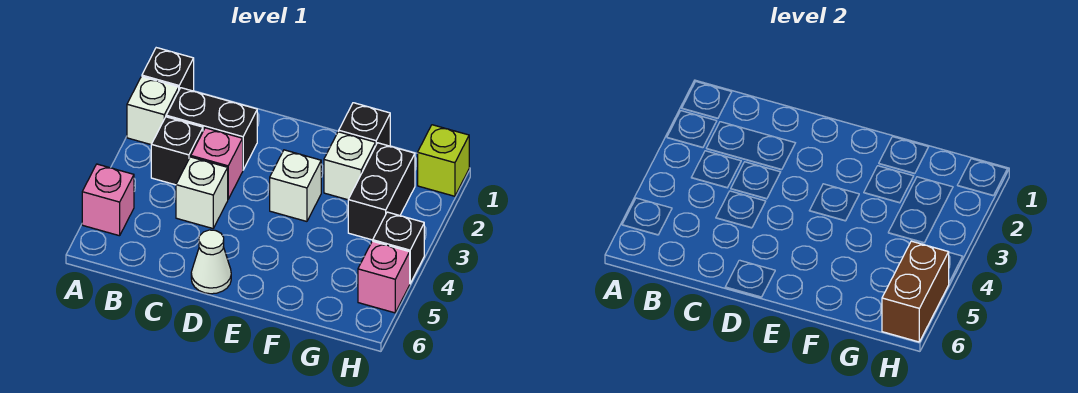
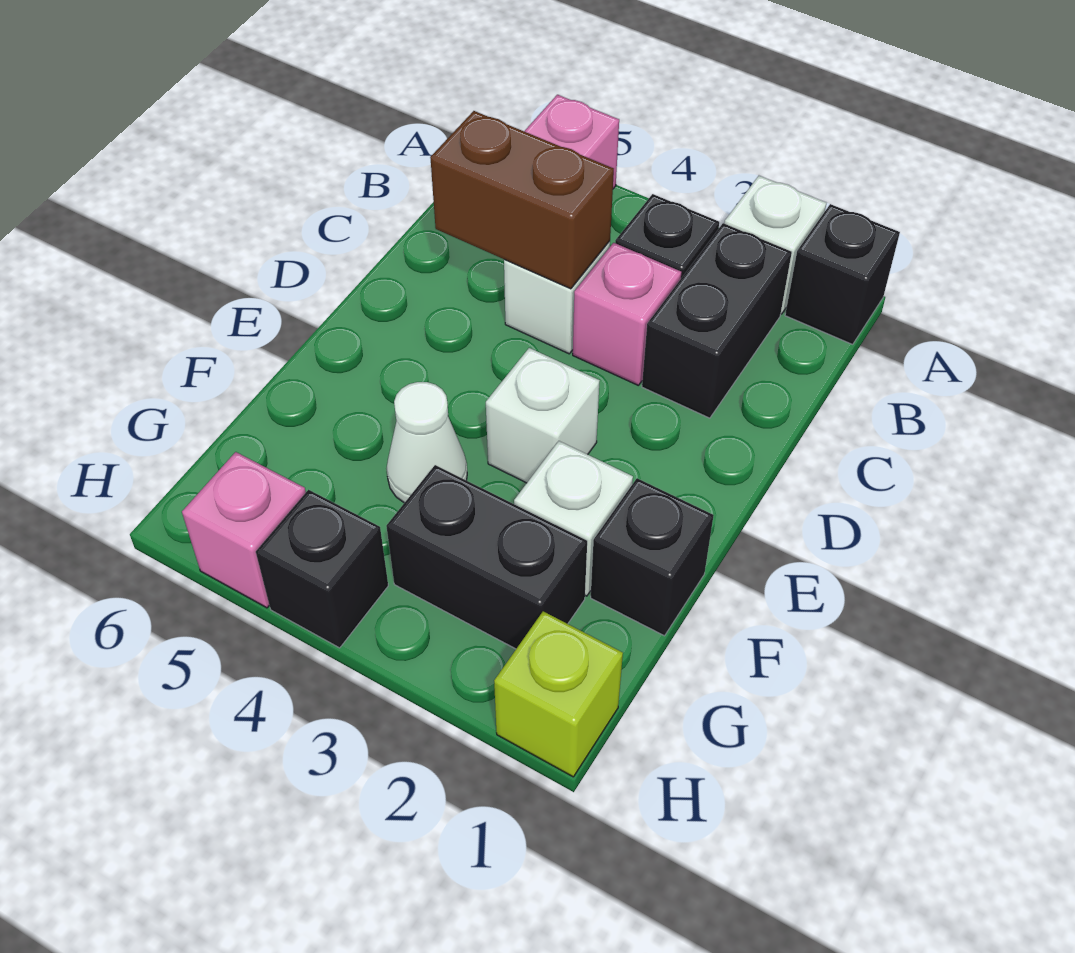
white cone D6 level 1 -> white cone F4 level 1
brown brick H5:H6 level 2 -> brown brick C4:C5 level 2

